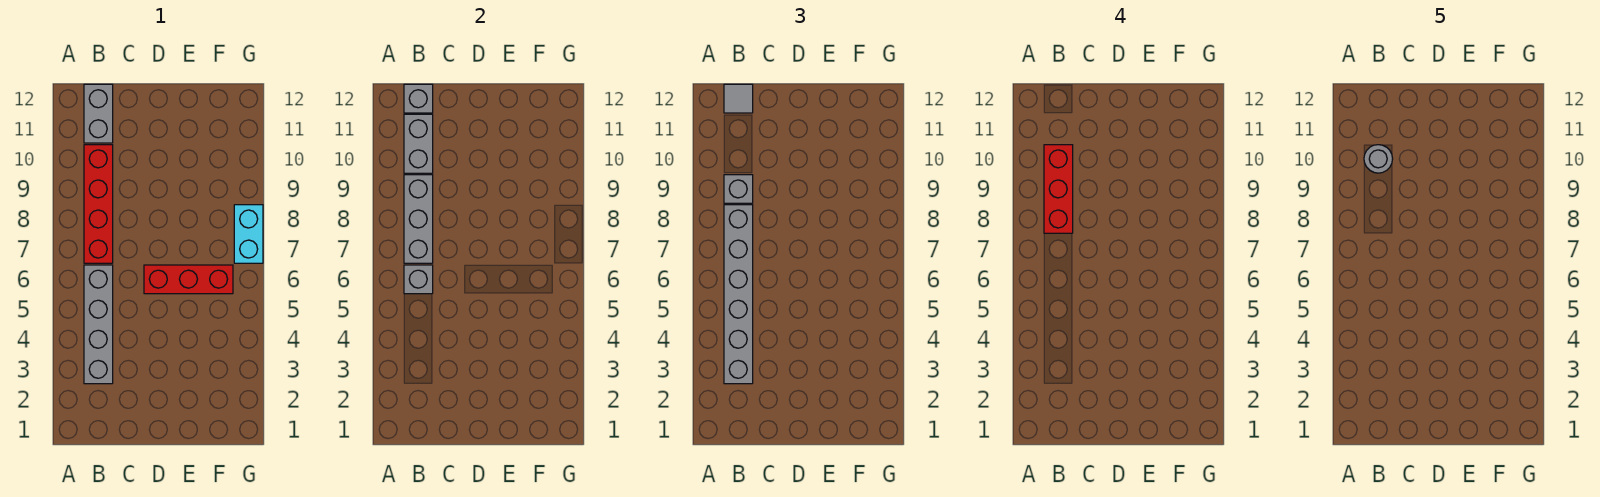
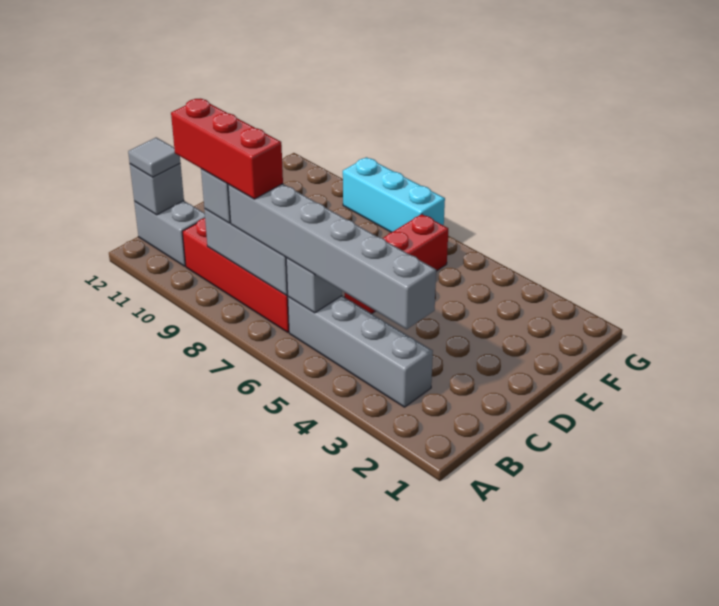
grey brick B10:B11 level 2 -> none
grey round brick B10 level 5 -> none
cyan brick G7:G8 level 1 -> cyan brick G7:G9 level 1

